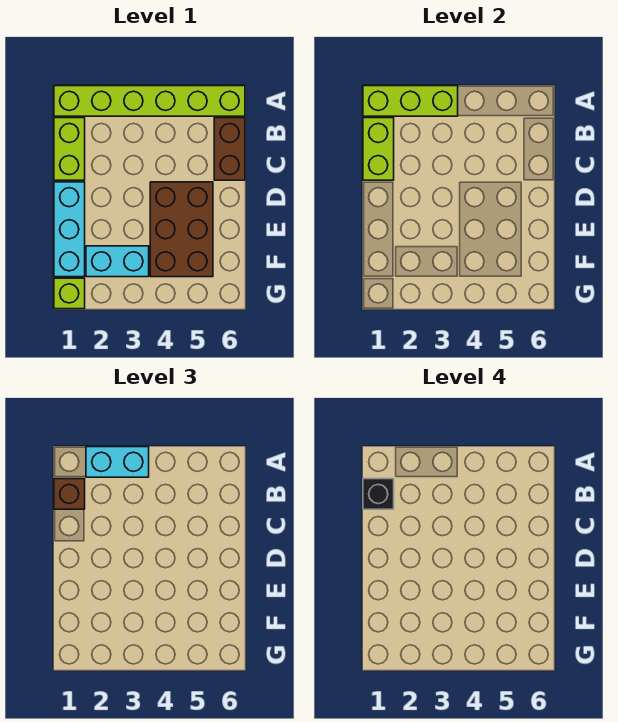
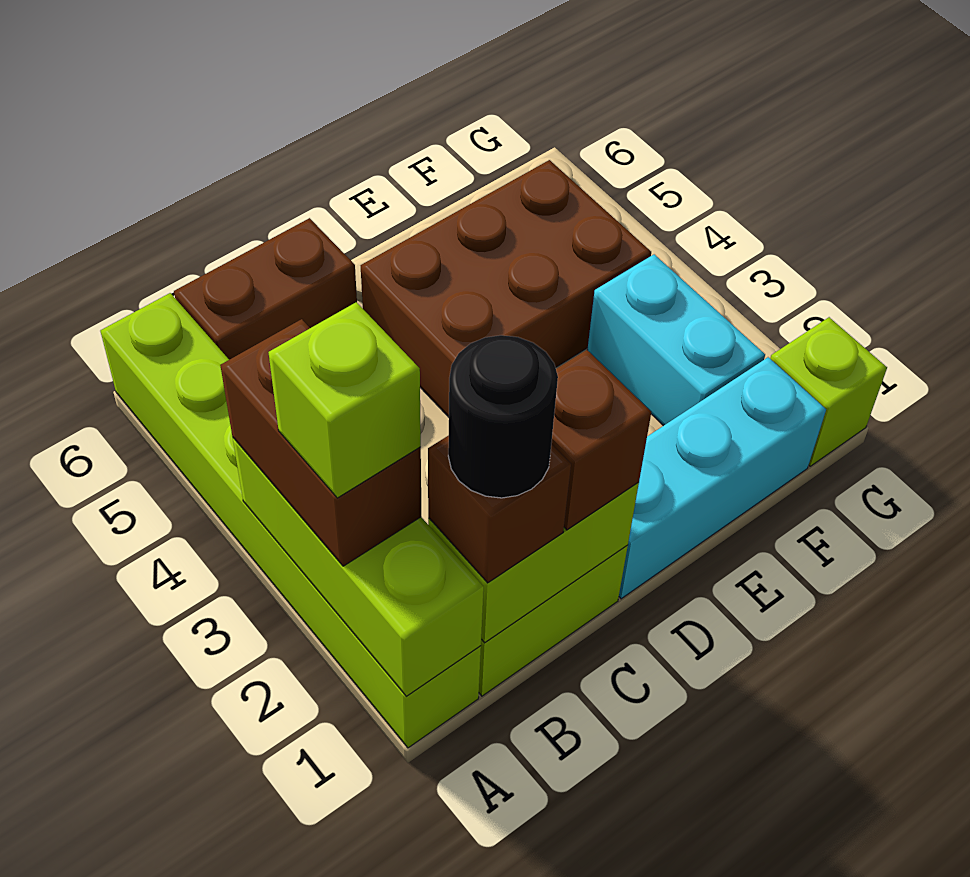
cyan brick A2:A3 level 3 -> brown brick A2:A3 level 3
none -> lime brick A2 level 4
black brick B1 level 4 -> black round brick B1 level 4
none -> brown brick C1 level 3

